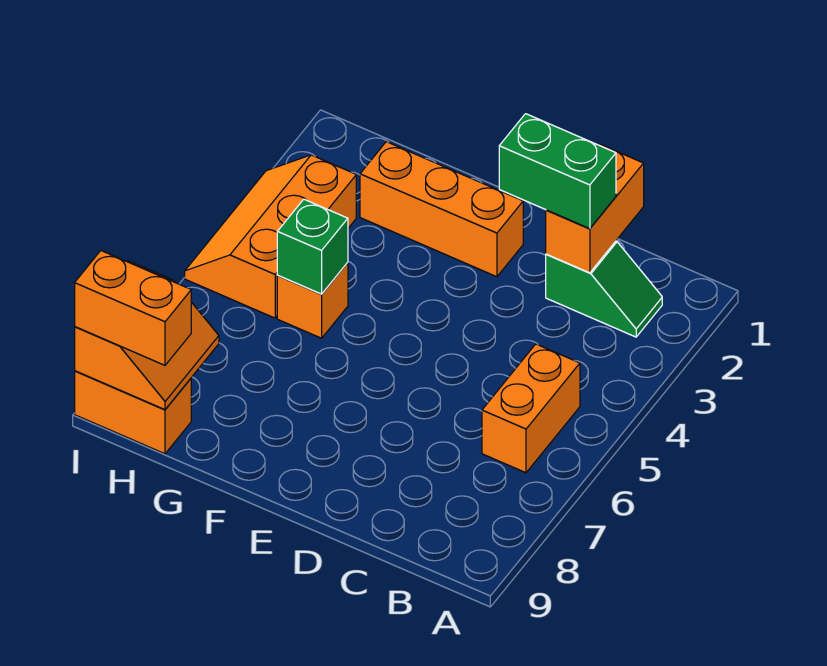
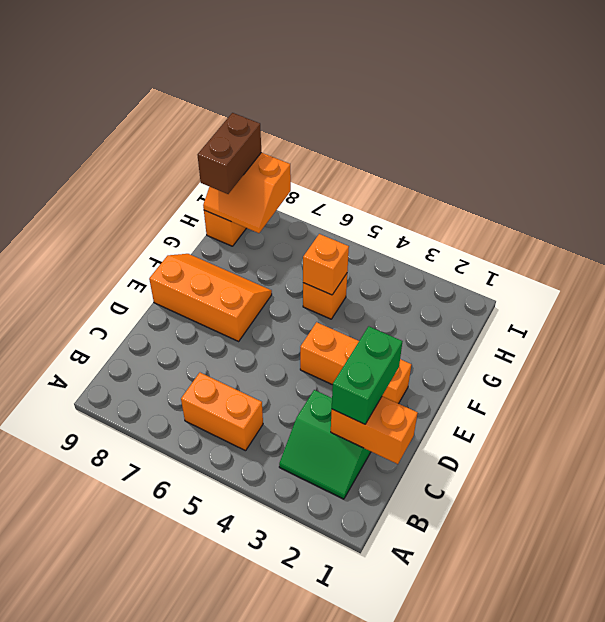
green slope B2:C2 level 1 top C -> green slope B2:C3 level 1 top C
orange brick E2:G2 level 1 -> orange brick E2:E4 level 1
green brick G5 level 2 -> orange brick G5 level 2
orange slope H3:I5 level 1 top H -> orange slope E7:F9 level 1 top E
orange brick H9:I9 level 3 -> brown brick H9:I9 level 3

